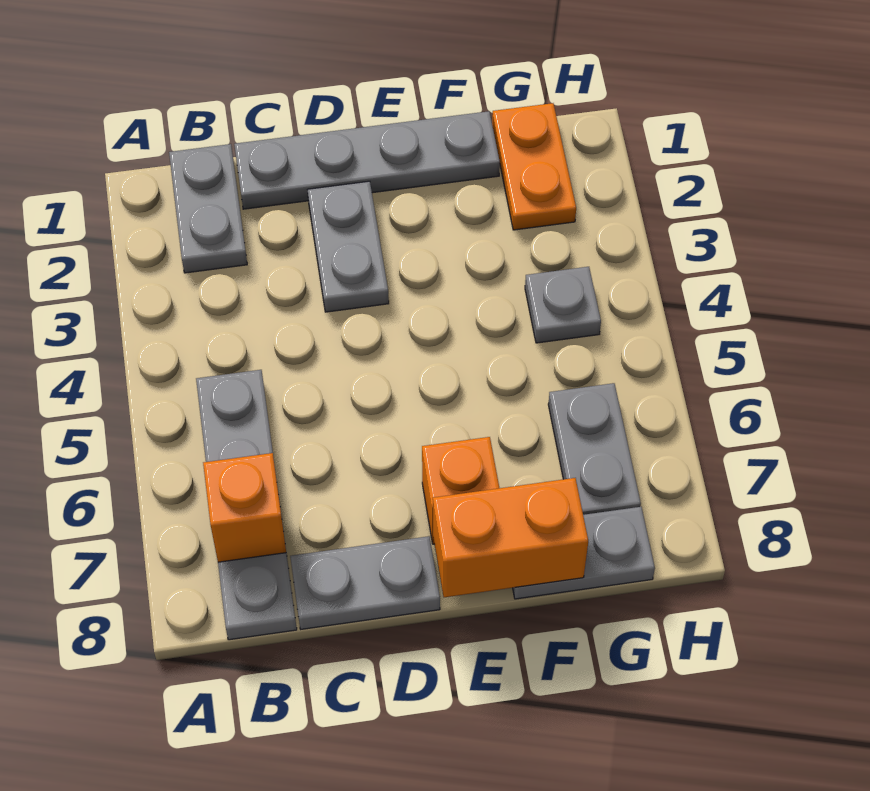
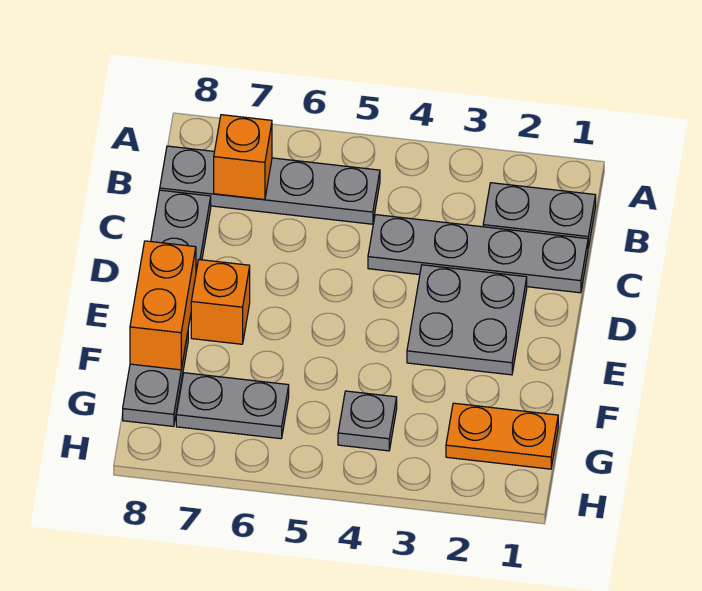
grey plate C1:F1 level 1 -> grey plate C1:C4 level 1
grey plate D2:D3 level 1 -> grey plate D2:E3 level 1

